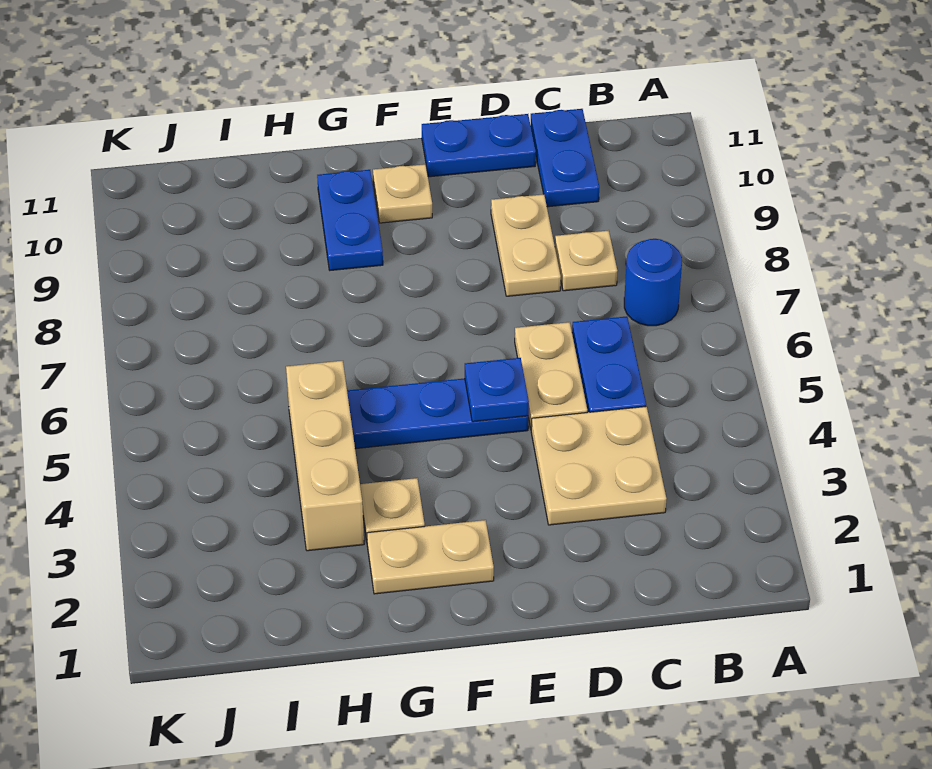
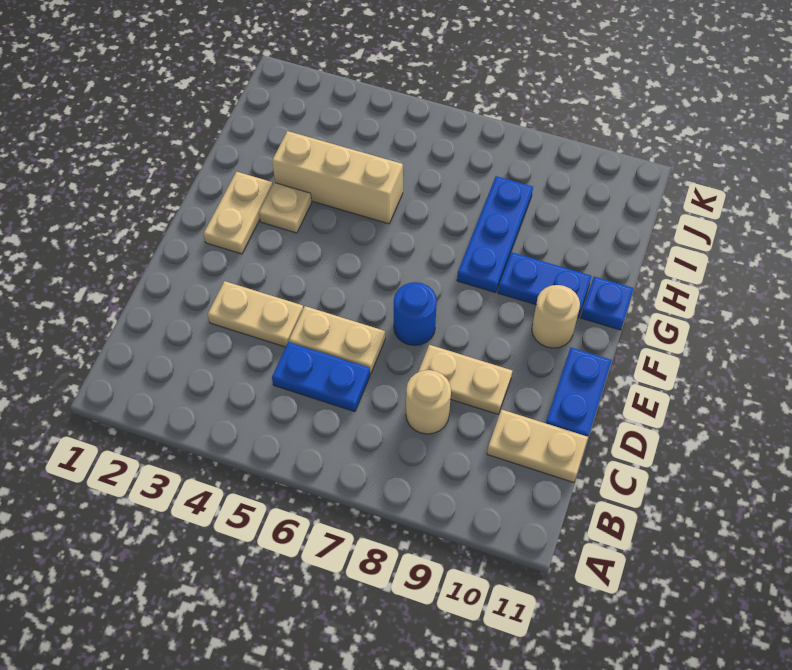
blue round brick B7 level 1 -> blue round brick E7 level 1
tan plate C3:D4 level 1 -> tan plate D3:D4 level 1
tan plate C8 level 1 -> tan round brick C8 level 1
blue plate C10:C11 level 1 -> tan plate C10:C11 level 1
blue plate E5:G5 level 1 -> blue plate G8:I8 level 1
blue plate E5 level 2 -> blue plate G11 level 1
tan plate F10 level 1 -> tan round brick F10 level 1

